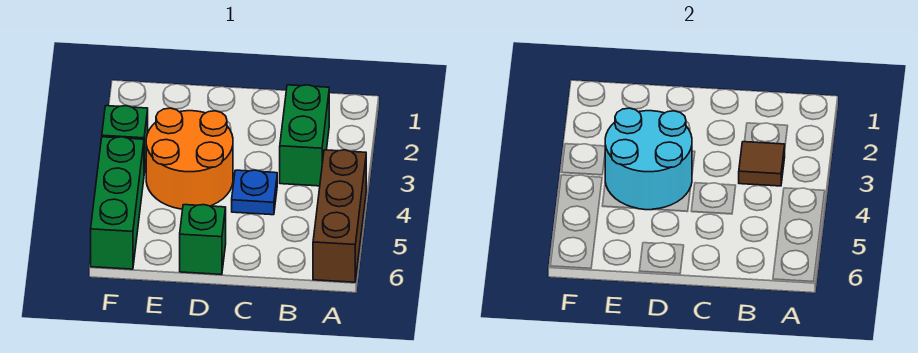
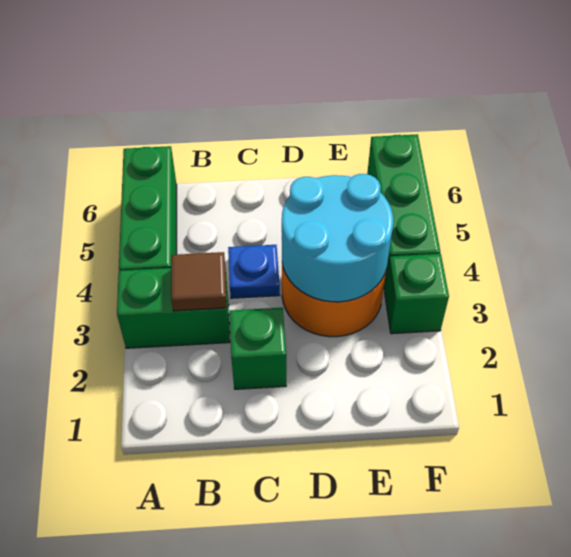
brown brick A4:A6 level 1 -> green brick A4:A6 level 1
green brick B2:B3 level 1 -> green brick A3:B3 level 1
green brick D6 level 1 -> green brick C2 level 1

